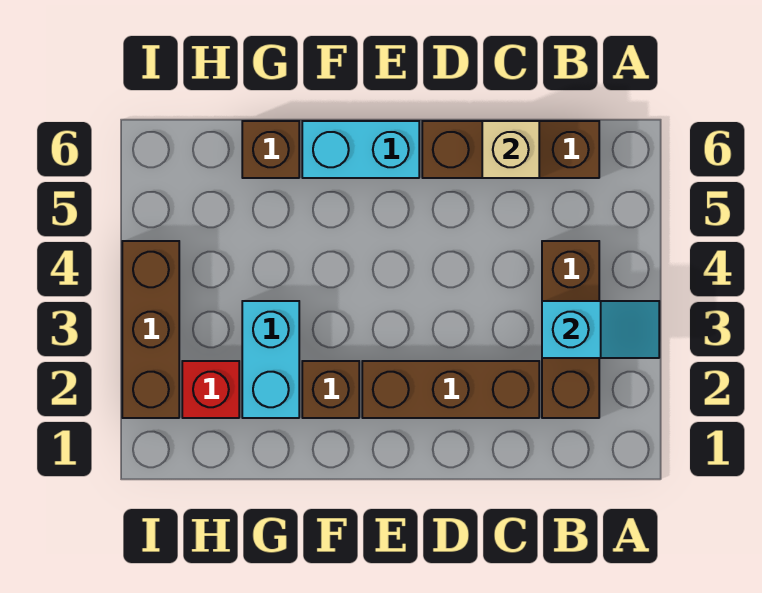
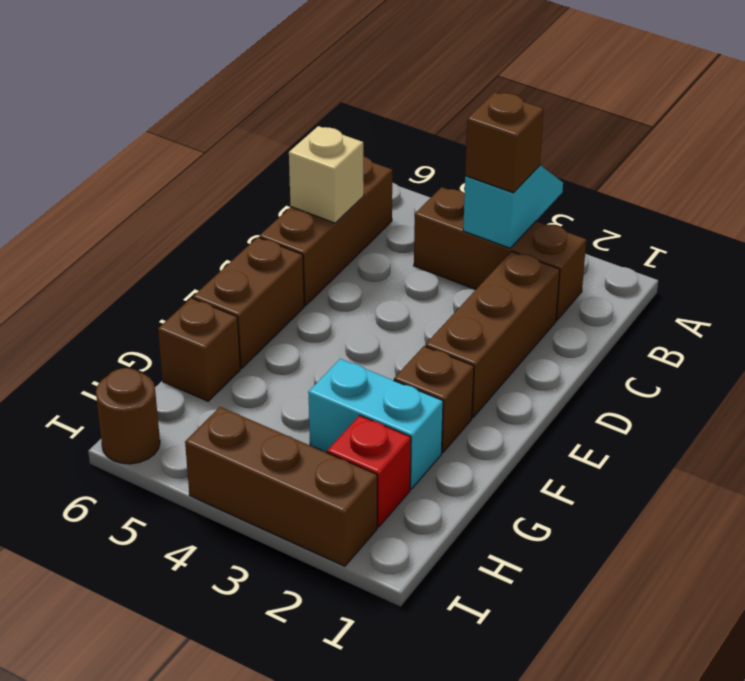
none -> brown brick B3 level 3
cyan brick E6:F6 level 1 -> brown brick E6:F6 level 1
none -> brown round brick I6 level 1

